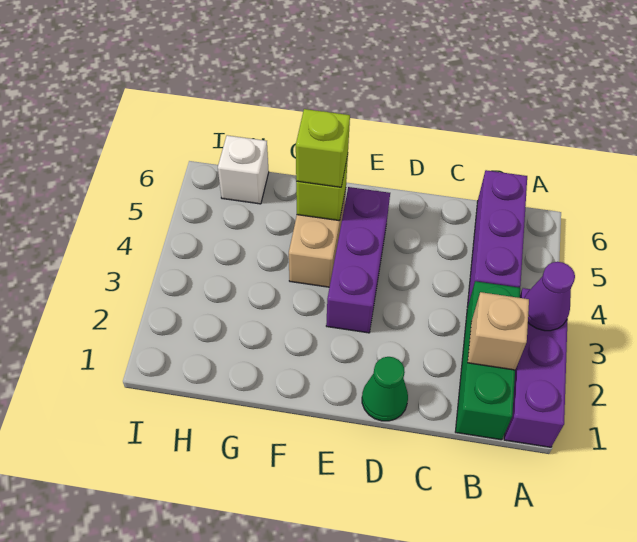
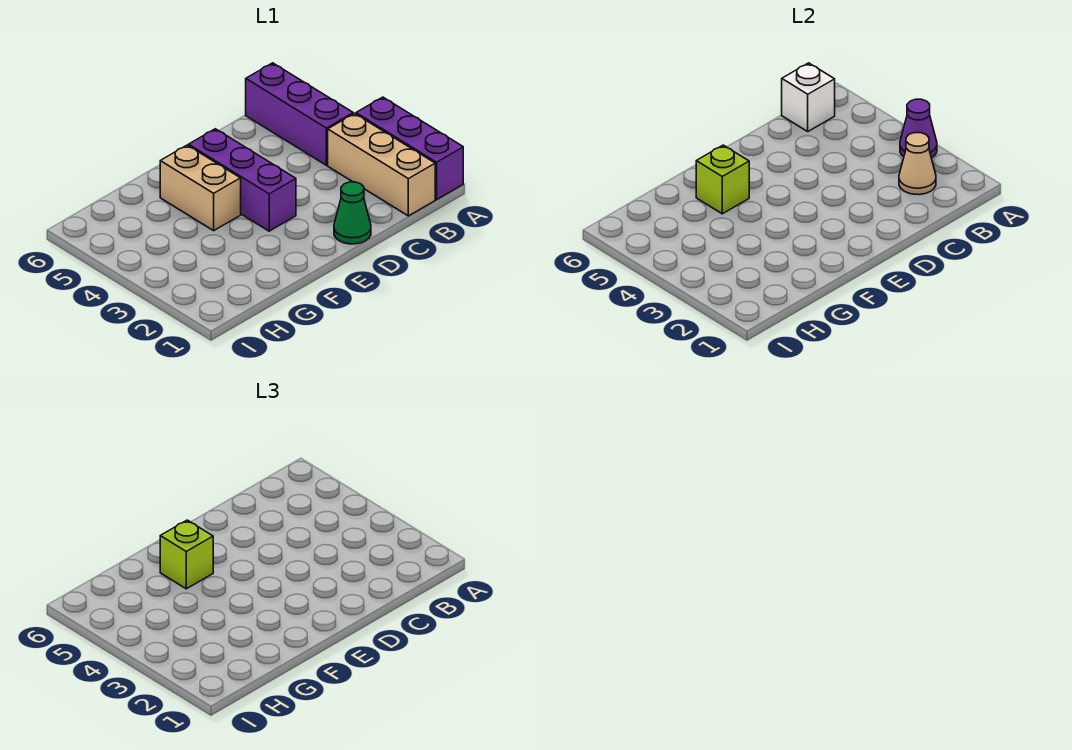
green brick B1:B3 level 1 -> tan brick B1:B3 level 1
tan brick B2 level 2 -> tan cone B2 level 2
white brick H6 level 1 -> white brick B6 level 2

